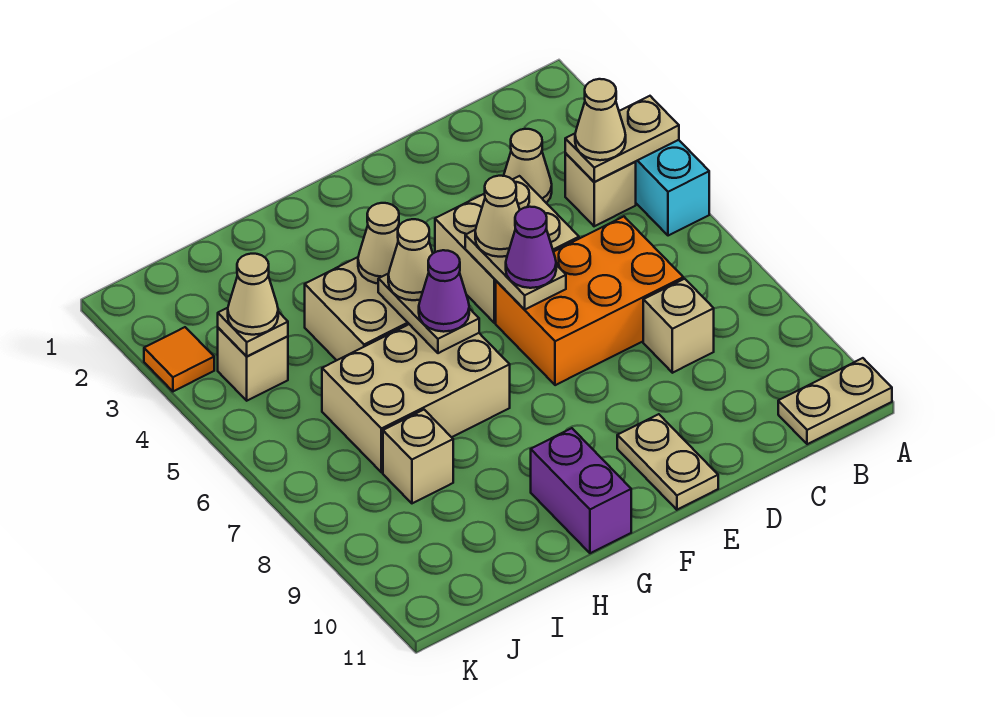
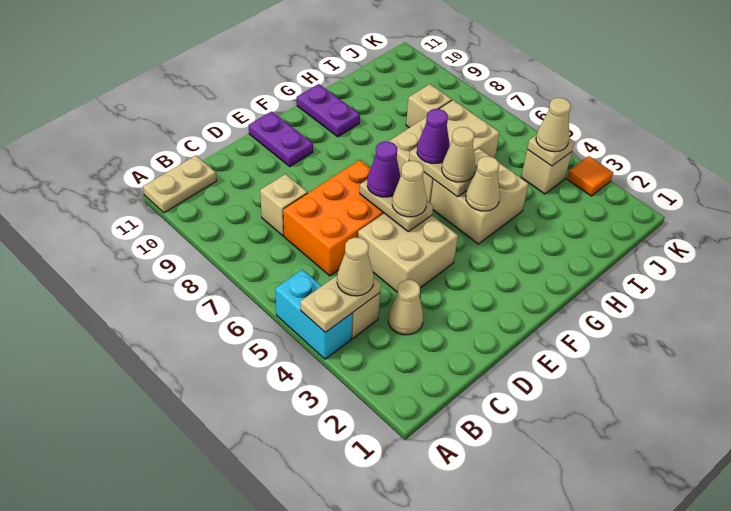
tan plate E10:E11 level 1 -> purple plate E10:E11 level 1
purple brick G10:G11 level 1 -> purple plate G10:G11 level 1

